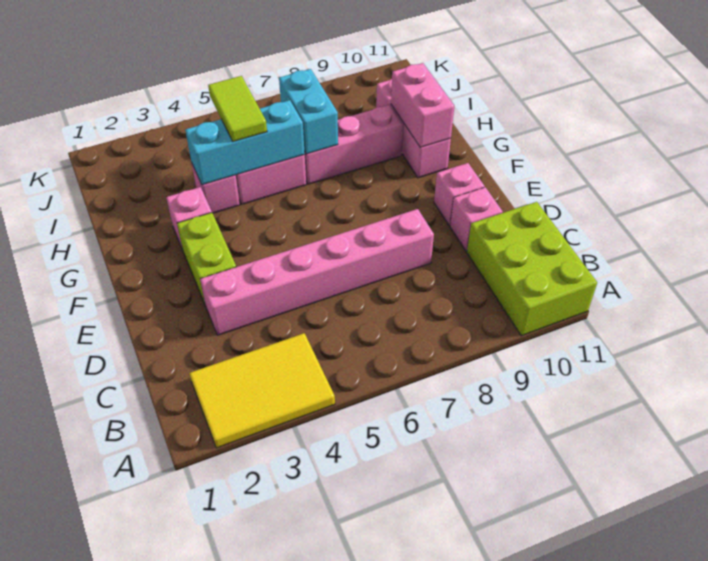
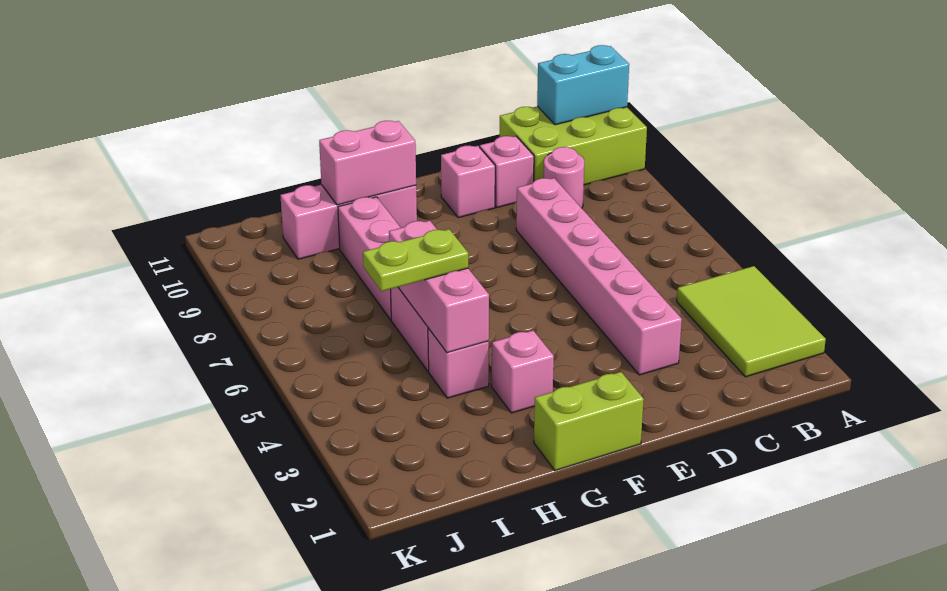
yellow tile A2:B4 level 1 -> lime tile A2:B4 level 1
none -> pink round brick C9 level 1
lime brick E3:F3 level 1 -> lime brick F1:G1 level 1
cyan brick H4:H6 level 2 -> pink brick H4:H6 level 2
lime tile H5:I5 level 3 -> lime plate H5:I5 level 3
cyan brick H7:I7 level 2 -> cyan brick A11:B11 level 2

